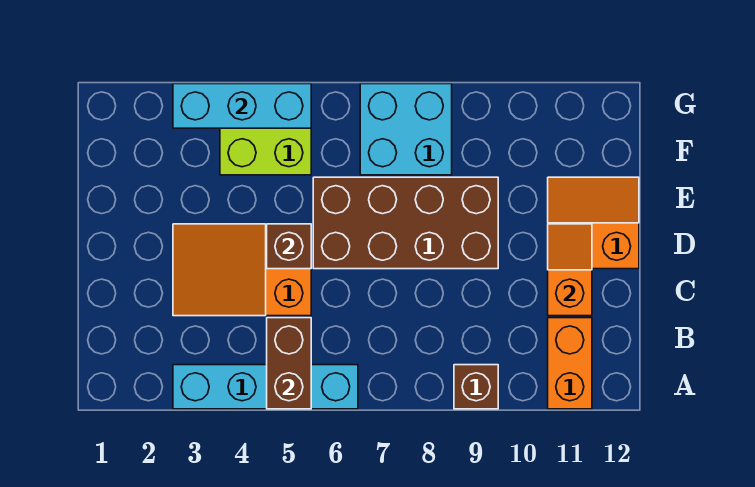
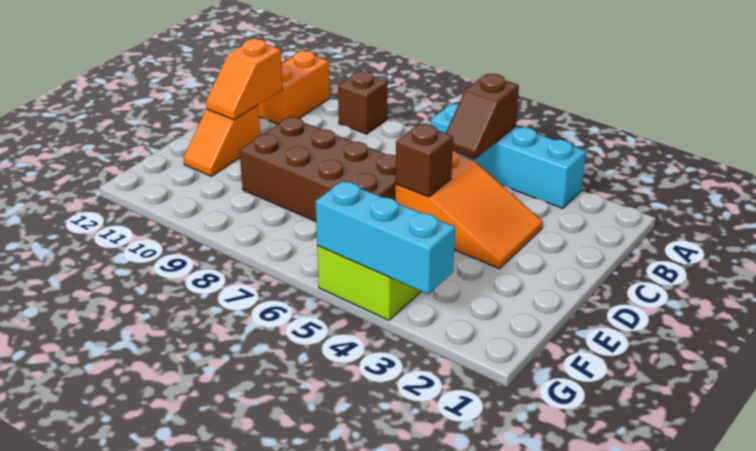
brown brick A5:B5 level 2 -> brown slope A5:B5 level 2 top A
orange slope D11:E12 level 1 top D -> orange slope D11:E11 level 1 top D
cyan brick F7:G8 level 1 -> none

